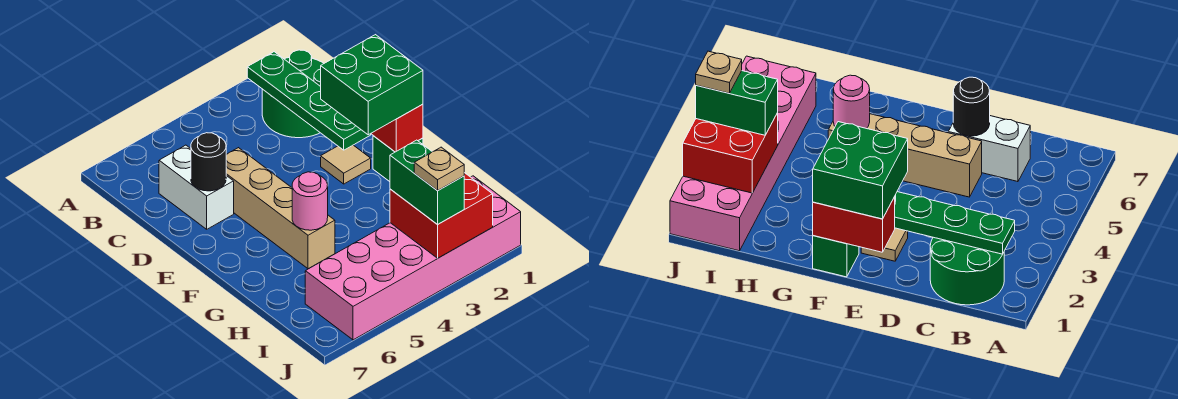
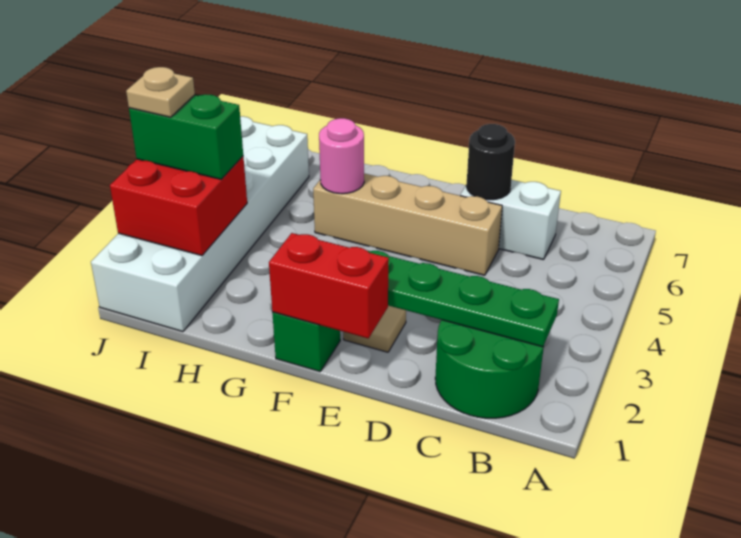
green brick E1:F2 level 3 -> none
pink brick I1:J6 level 1 -> white brick I1:J6 level 1

